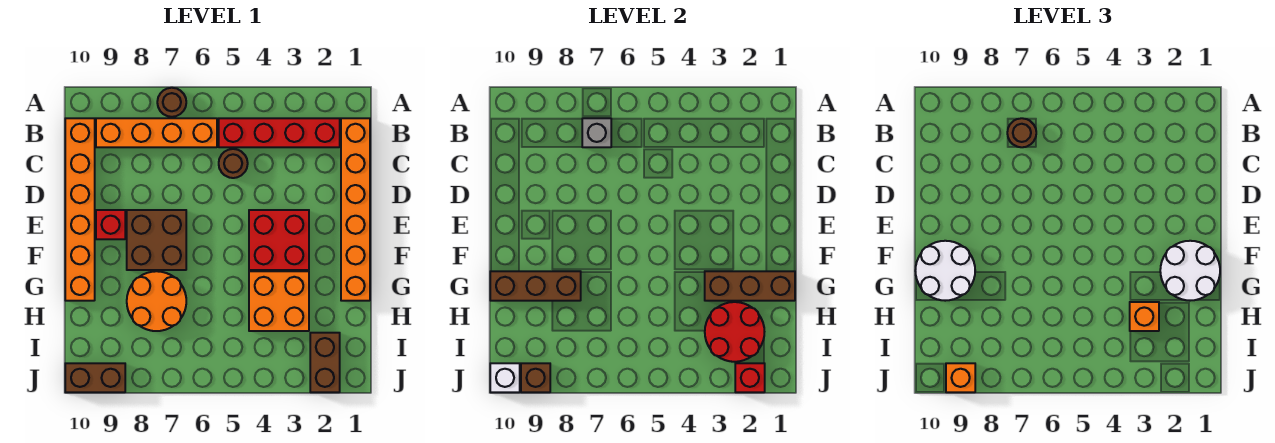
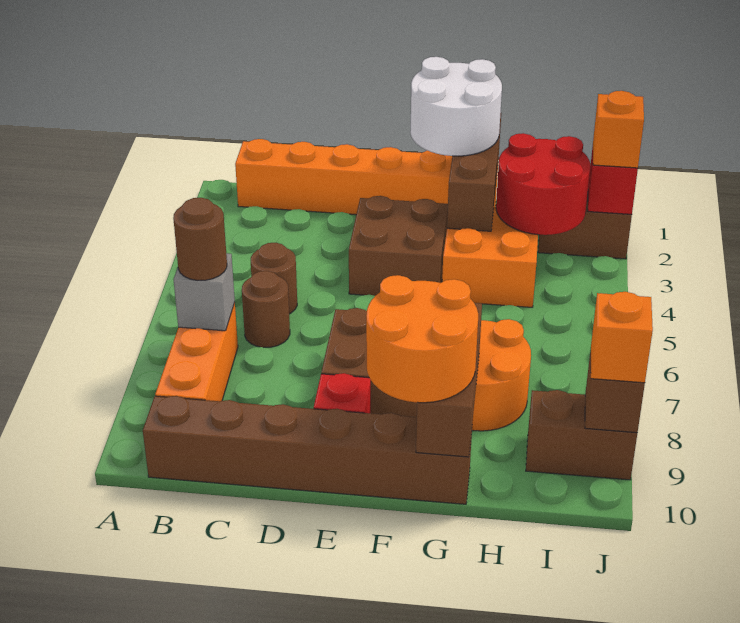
brown round brick A7 level 1 -> brown round brick C6 level 1
red brick B2:B5 level 1 -> none
orange brick B6:B9 level 1 -> orange brick B7:B9 level 1
orange brick B10:G10 level 1 -> brown brick B10:G10 level 1
red brick E3:F4 level 1 -> brown brick E3:F4 level 1
white round brick F9:G10 level 3 -> orange round brick F9:G10 level 3
orange brick H3 level 3 -> orange brick J2 level 3
brown brick J9:J10 level 1 -> brown brick I9:J9 level 1
white brick J10 level 2 -> none

